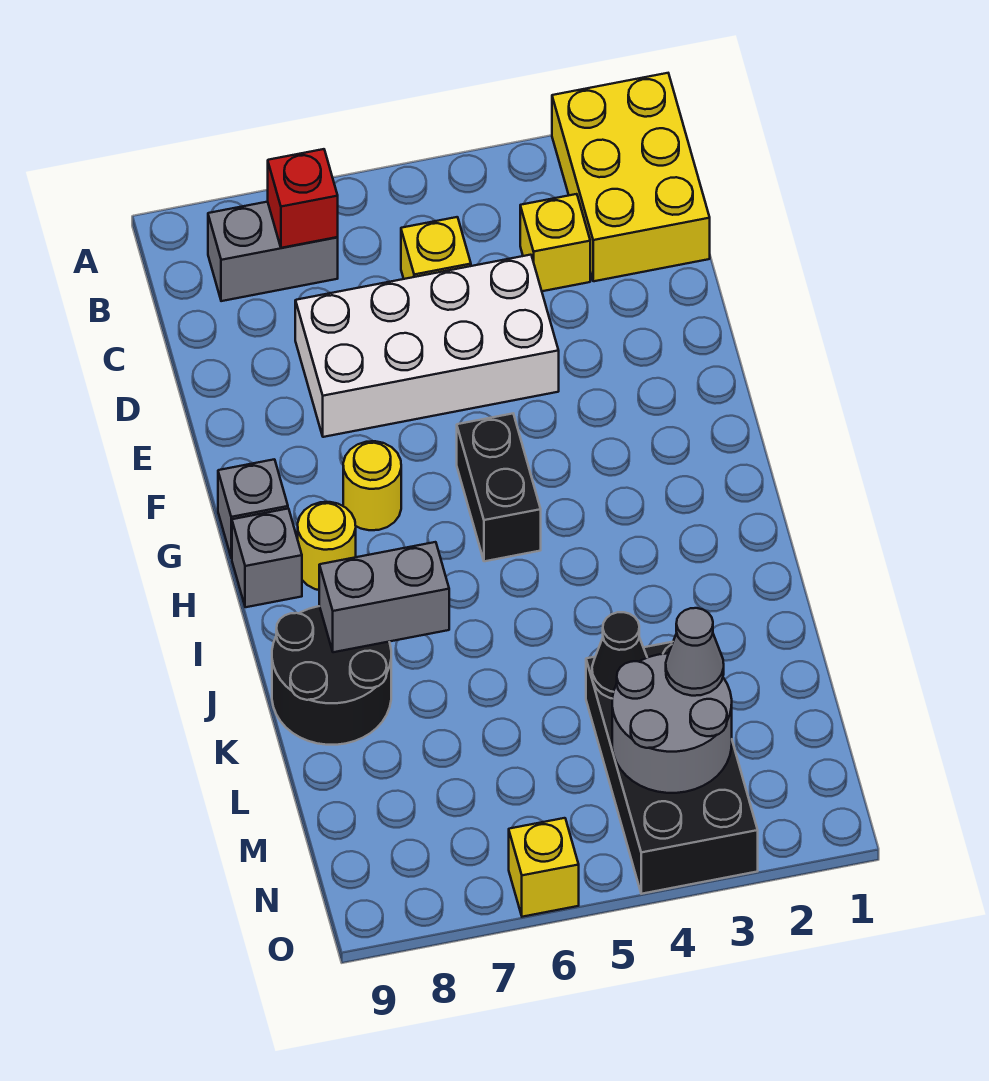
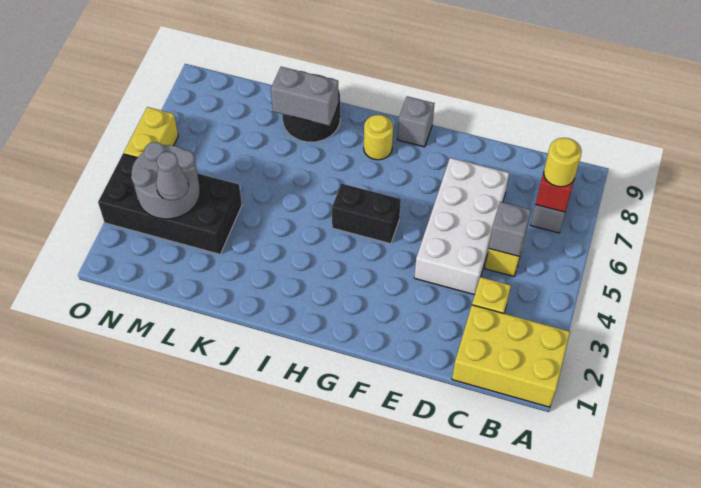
yellow round brick G7 level 1 -> yellow round brick B7 level 3
grey brick H9 level 1 -> grey brick C5 level 2
grey brick J7:J8 level 2 -> grey brick J8:K8 level 2
black cone L4 level 2 -> none
yellow brick O6 level 1 -> yellow brick O5:O6 level 1

